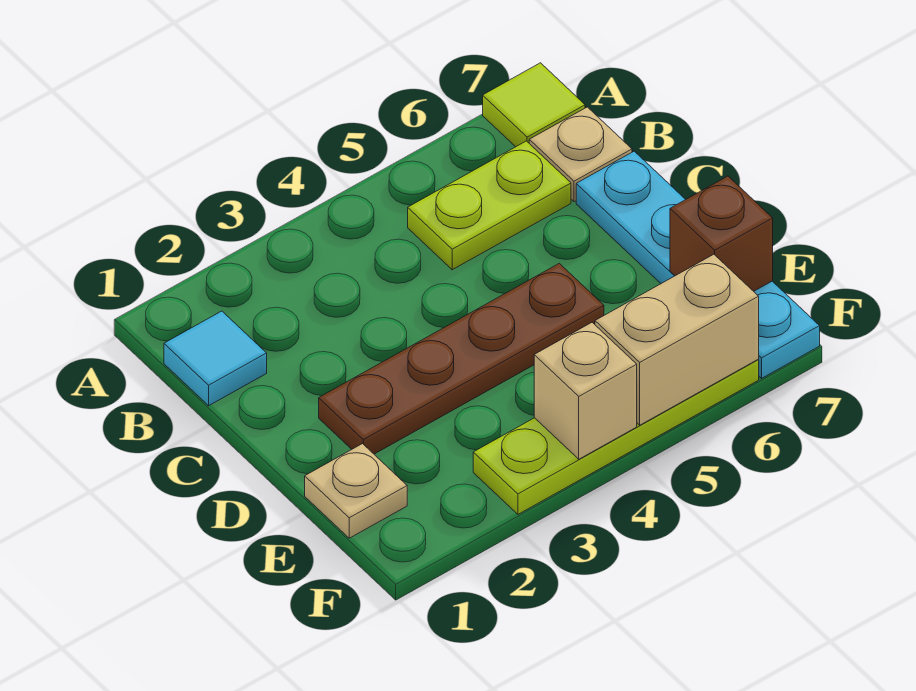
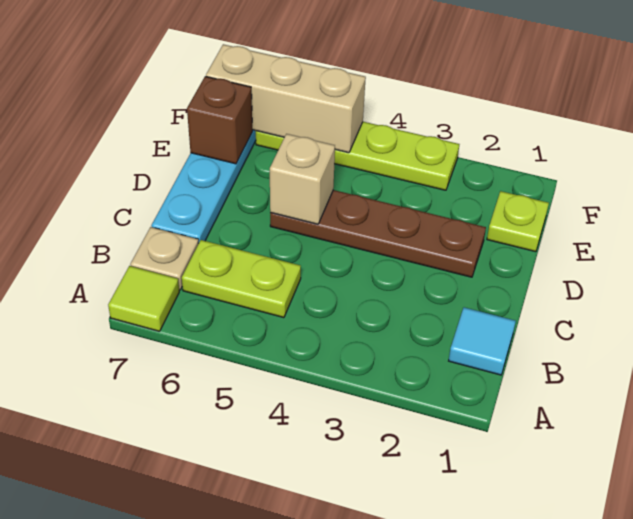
tan plate E1 level 1 -> lime plate E1 level 1
tan brick F4 level 2 -> tan brick D5 level 2
tan brick F5:F6 level 2 -> tan brick F5:F7 level 2

